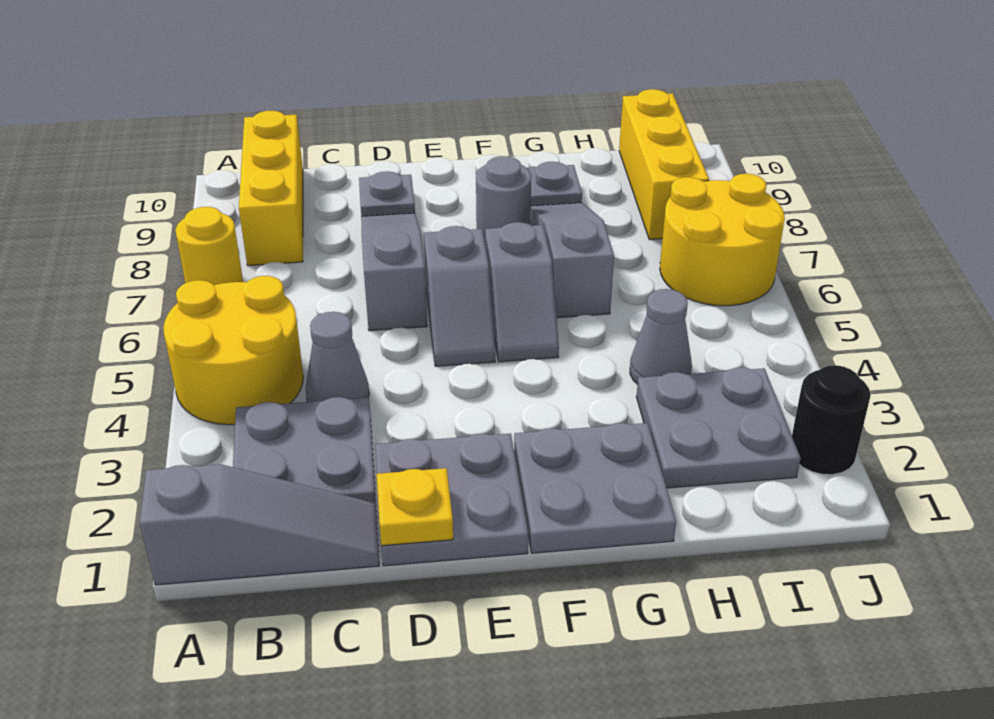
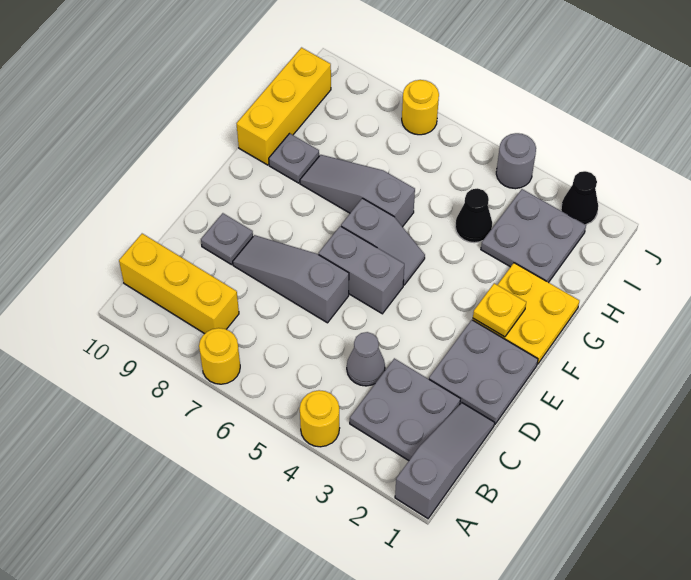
yellow round brick A4:B5 level 1 -> yellow round brick A4 level 1
yellow plate D1 level 2 -> yellow plate F2 level 2
grey slope E5:E6 level 1 top 6 -> grey brick E5:E6 level 1
grey plate F1:G2 level 1 -> yellow plate F1:G2 level 1
grey round brick F8 level 1 -> grey round brick J4 level 1
grey cone H4 level 1 -> black cone H4 level 1
yellow round brick I6:J7 level 1 -> yellow round brick J7 level 1
yellow brick I8:I10 level 1 -> yellow brick G10:I10 level 1
black round brick J2 level 1 -> black cone J2 level 1

